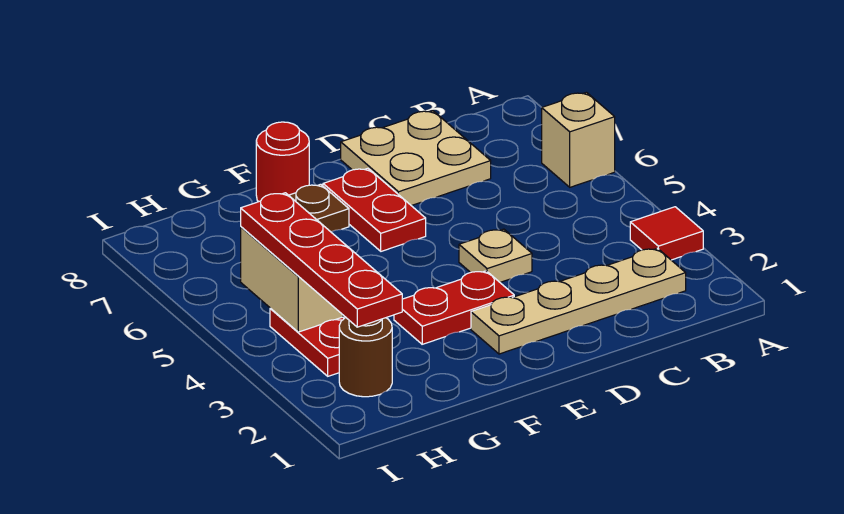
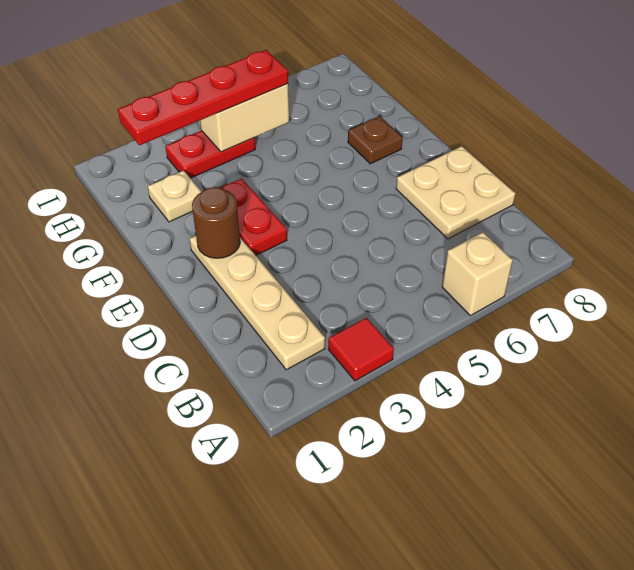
tan plate D4 level 1 -> tan plate G2 level 1
red plate E6:E7 level 1 -> none
red round brick F8 level 1 -> none
brown round brick H2 level 1 -> brown round brick E2 level 2

